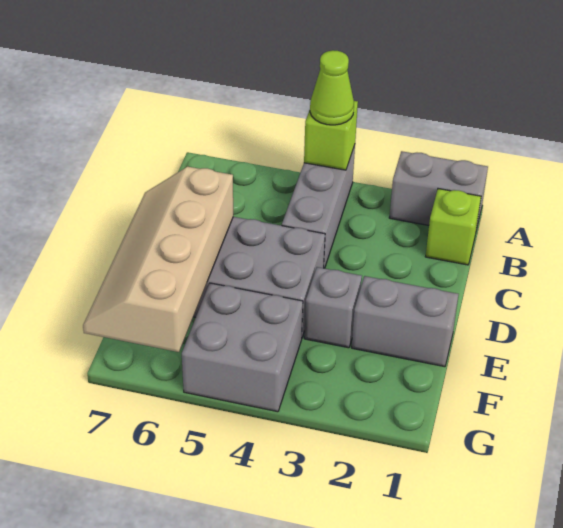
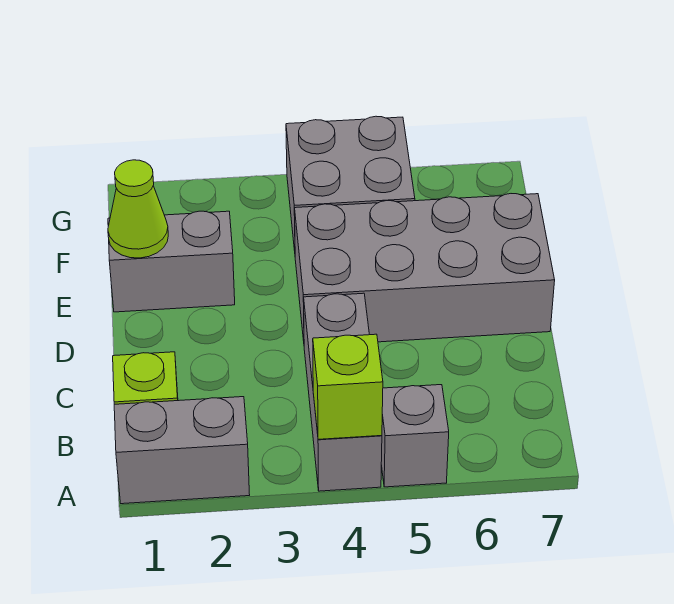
lime cone A4 level 3 -> lime cone E1 level 2
tan slope D6:G7 level 2 top 6 -> none
grey brick E3 level 1 -> grey brick A5 level 1

